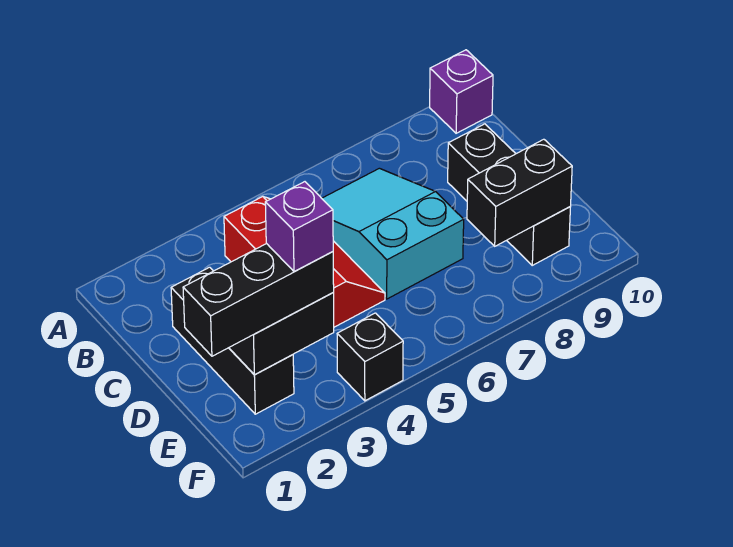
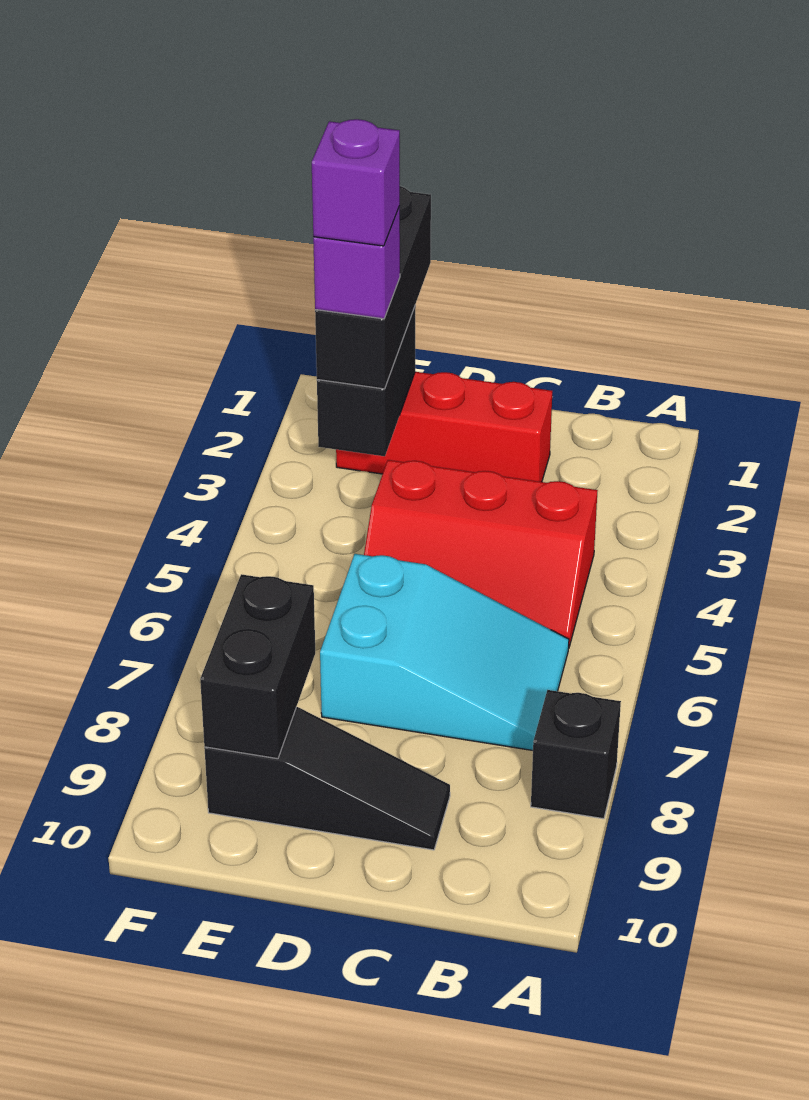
purple brick A10 level 1 -> purple brick E3 level 5
black brick C2:E2 level 1 -> red brick C2:E2 level 1
black brick C9:E9 level 1 -> black slope C9:E9 level 1 top E
black brick F4 level 1 -> black brick A8 level 1

